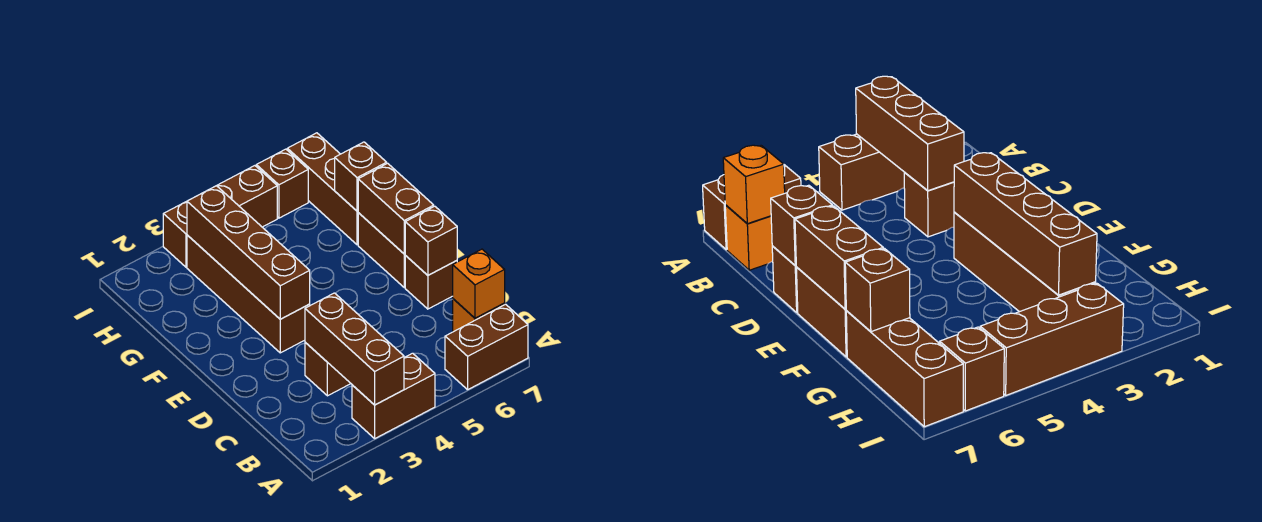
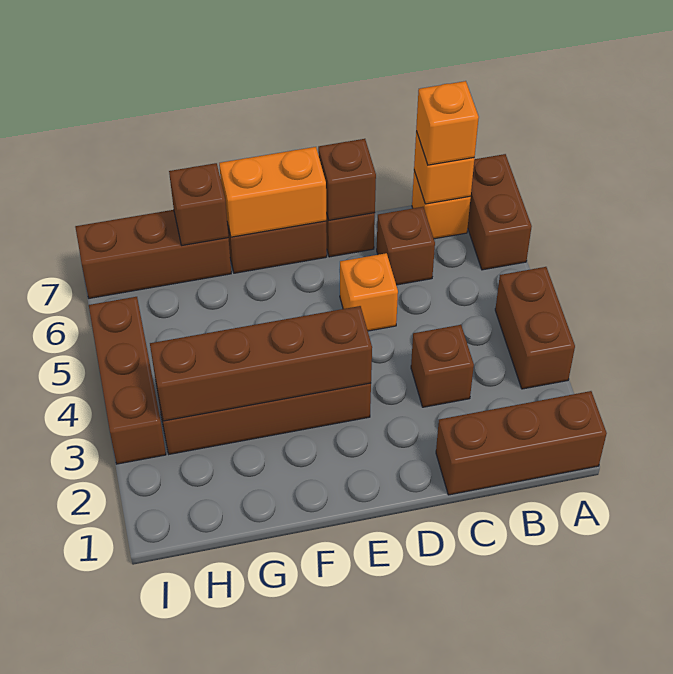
brown brick A3:C3 level 2 -> brown brick A1:C1 level 1
none -> orange brick B7 level 3
none -> orange brick D5 level 1
brown brick E7:F7 level 2 -> orange brick E7:F7 level 2
brown brick I6 level 1 -> brown brick C6 level 1

